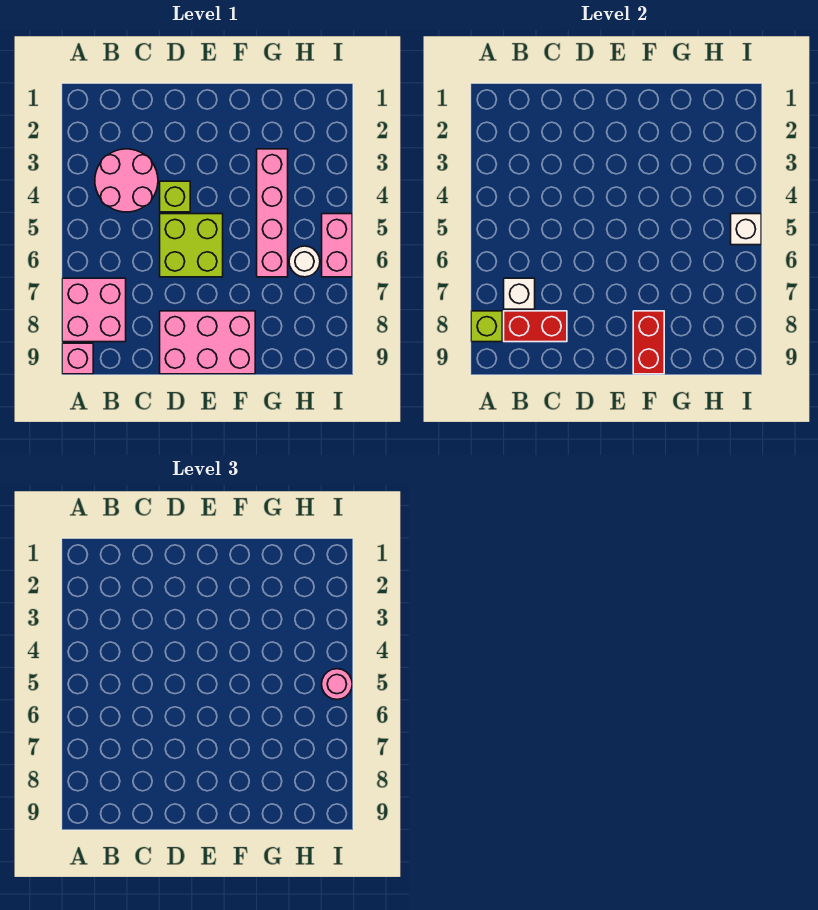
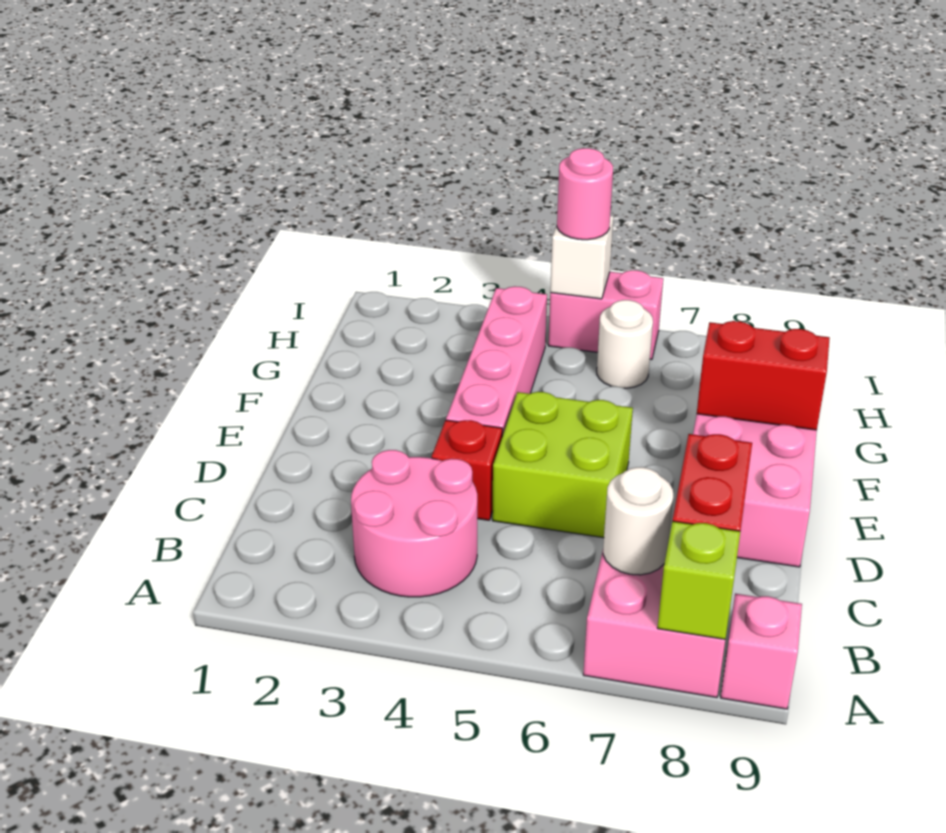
white brick B7 level 2 -> white round brick B7 level 2
lime brick D4 level 1 -> red brick D4 level 1
pink brick G3:G6 level 1 -> pink brick E4:H4 level 1

